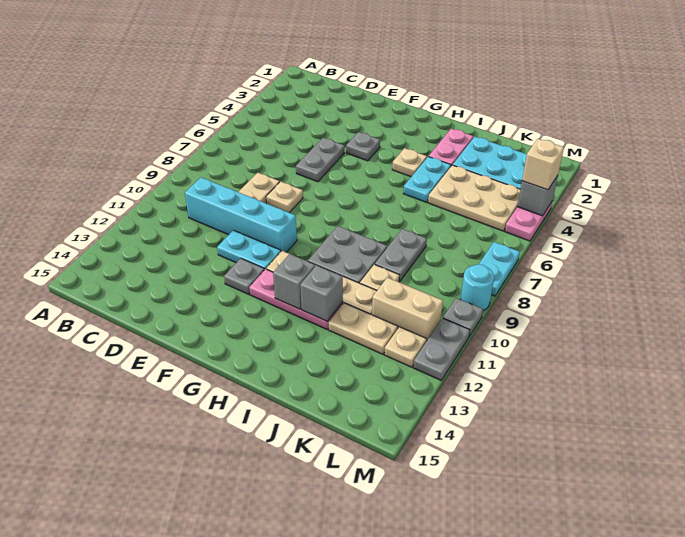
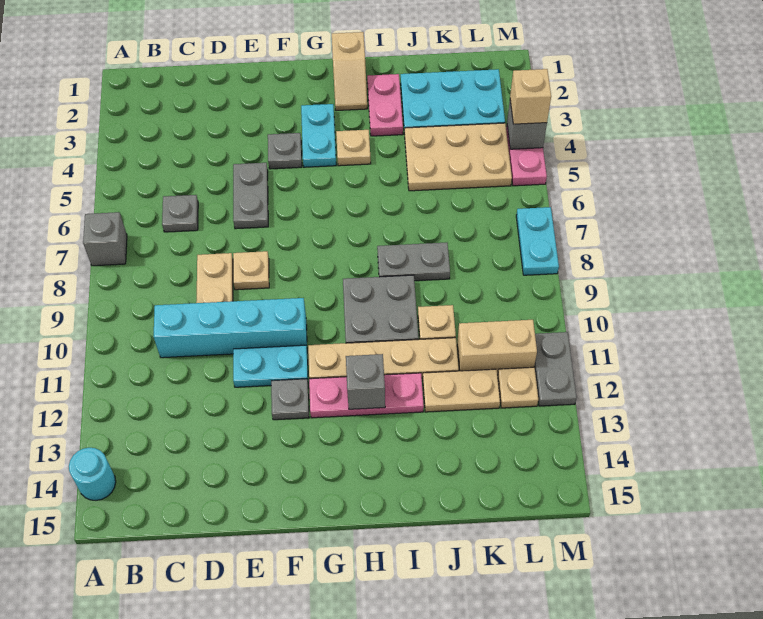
none -> tan slope H1:H2 level 1 top 1
cyan plate I4:I5 level 1 -> cyan plate G3:G4 level 1
grey brick I12 level 2 -> grey brick A7 level 1
grey plate J8:J9 level 1 -> grey plate I8:J8 level 1
cyan round brick M9 level 1 -> cyan round brick A14 level 1
grey plate M10 level 1 -> grey plate C6 level 1

